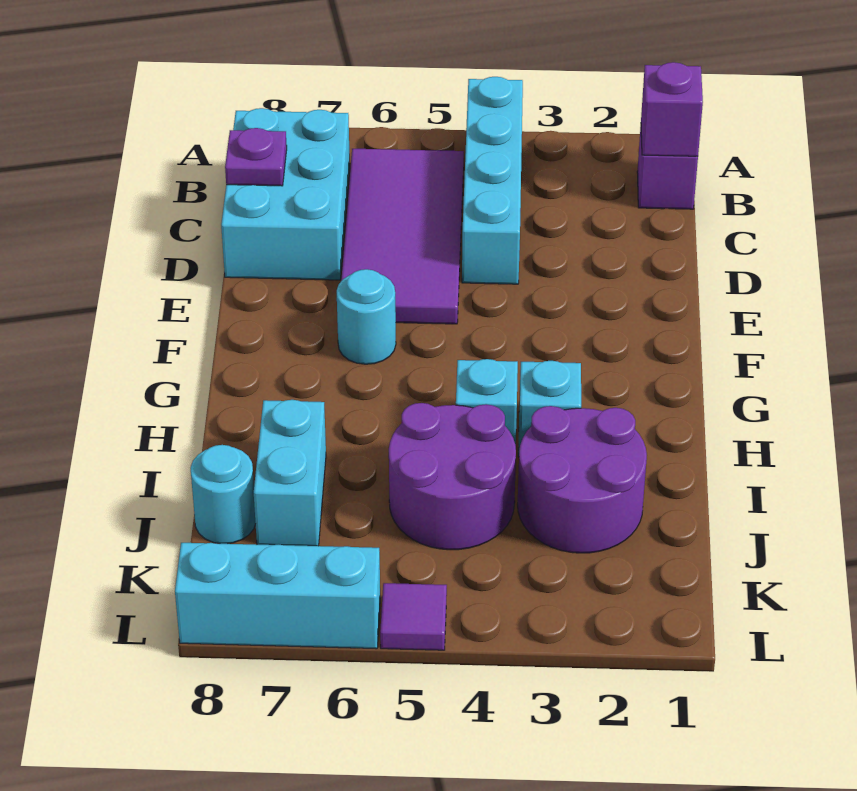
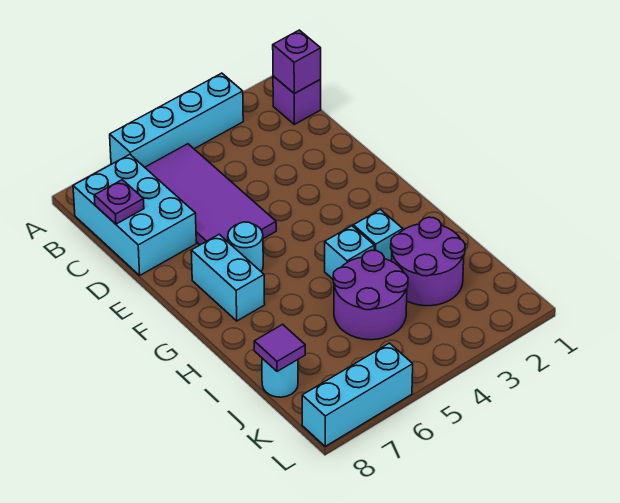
cyan brick A4:D4 level 1 -> cyan brick A3:A6 level 1
cyan brick I7:J7 level 1 -> cyan brick F7:G7 level 1
purple tile L5 level 1 -> purple tile J8 level 2

